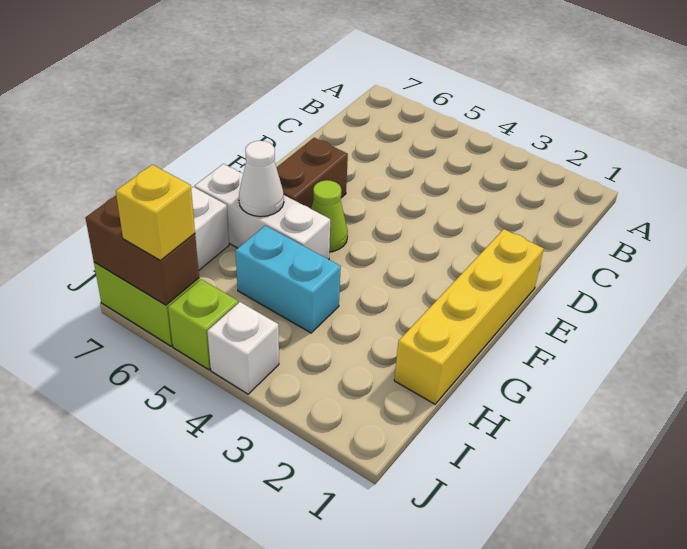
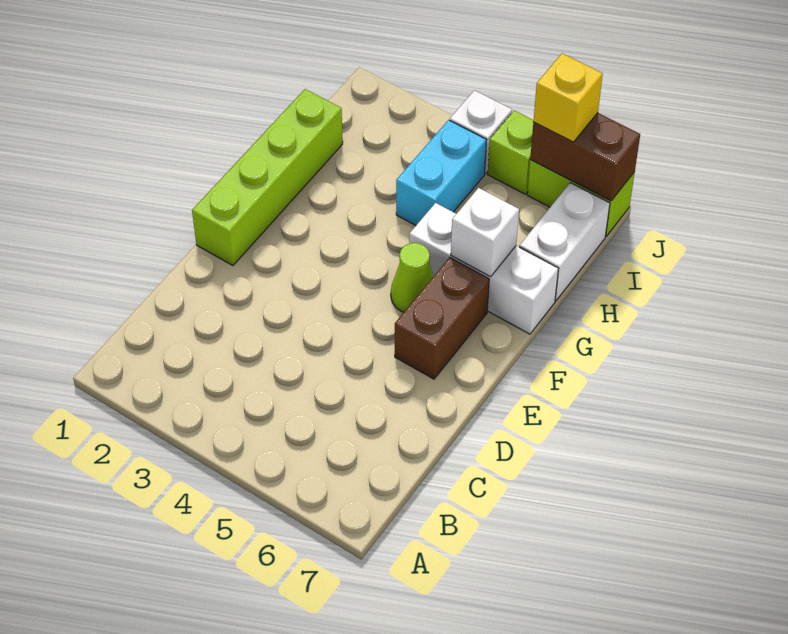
yellow brick E1:H1 level 1 -> lime brick E1:H1 level 1
white cone G6 level 2 -> white brick G6 level 2
cyan brick H4:H5 level 1 -> cyan brick H4:I4 level 1

